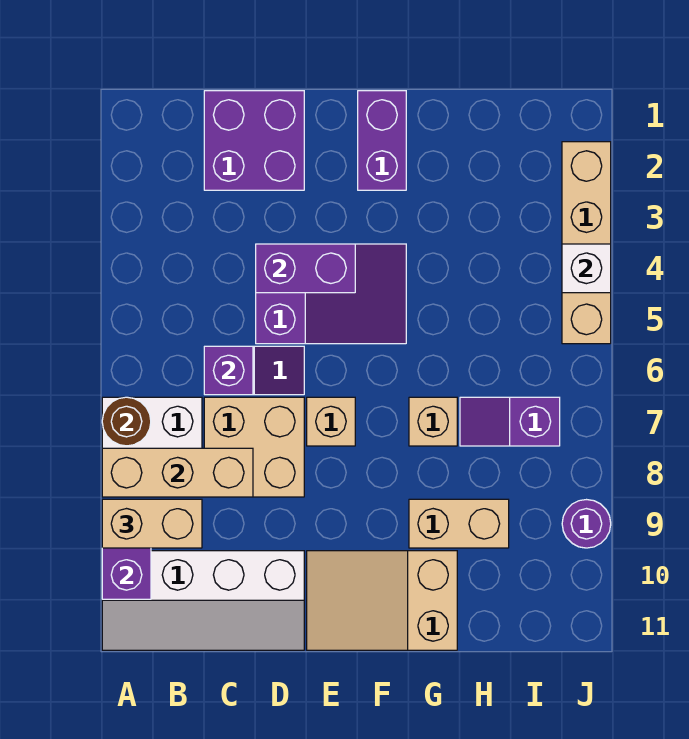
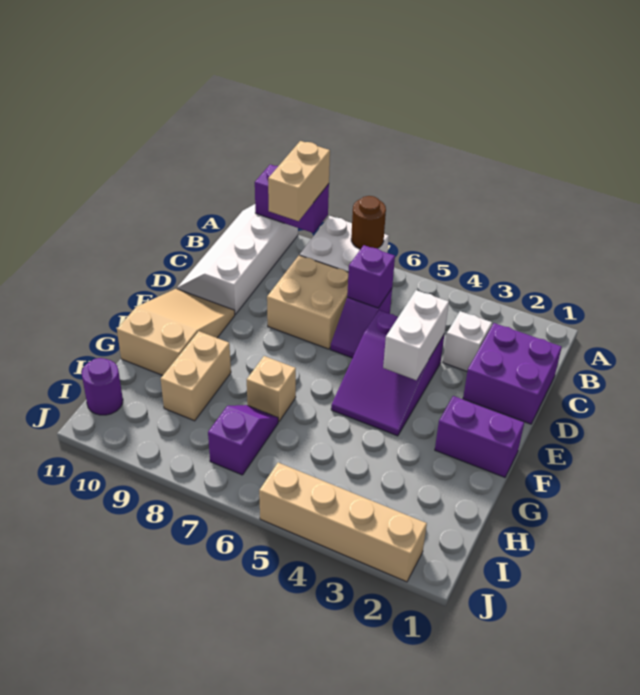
tan brick A8:C8 level 2 -> none
purple brick D4:E4 level 2 -> white brick D4:E4 level 2
tan brick E7 level 1 -> none
white brick J4 level 2 -> white brick C3 level 1
purple round brick J9 level 1 -> purple round brick I11 level 1

